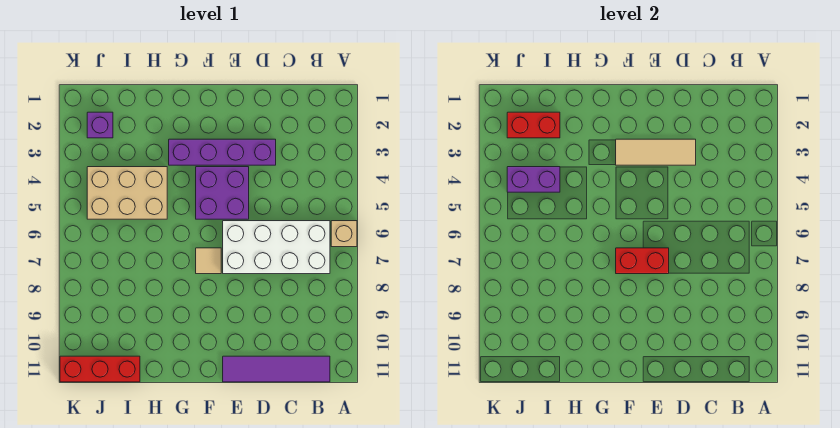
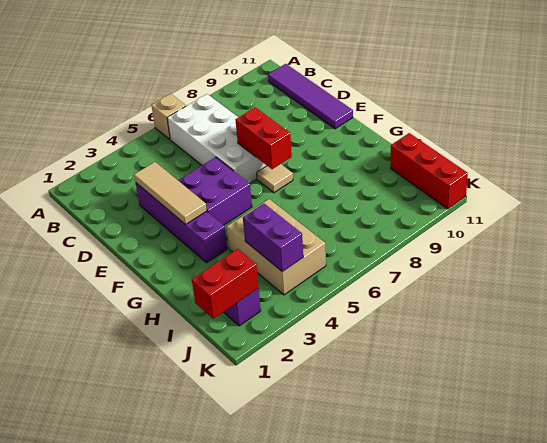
red brick I2:J2 level 2 -> red brick J1:J2 level 2

